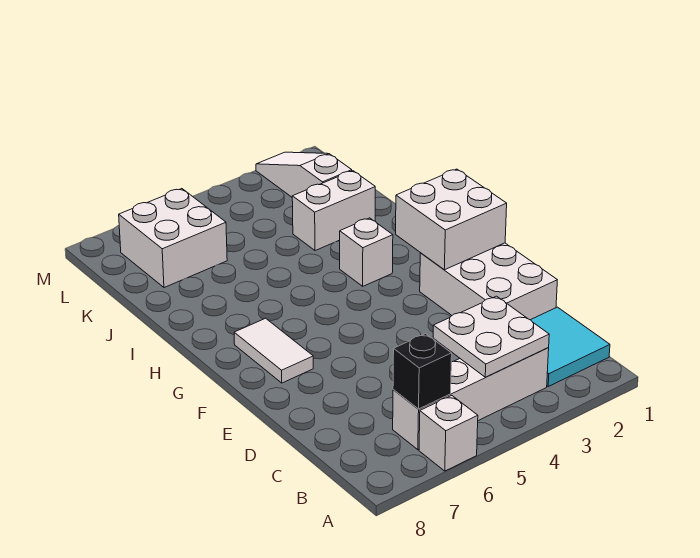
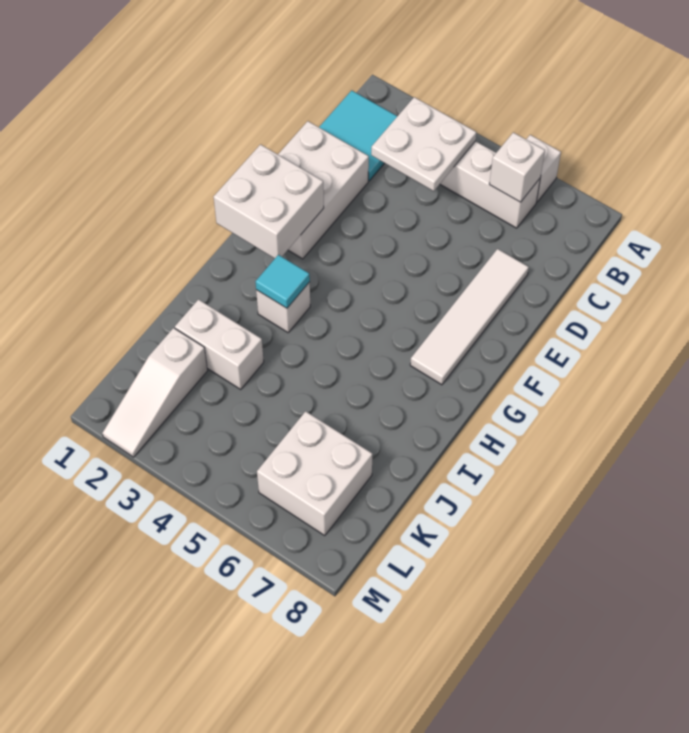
black brick B6 level 2 -> white brick B6 level 2
white tile F7:G7 level 1 -> white tile D7:G7 level 1
none -> cyan tile H3 level 2

